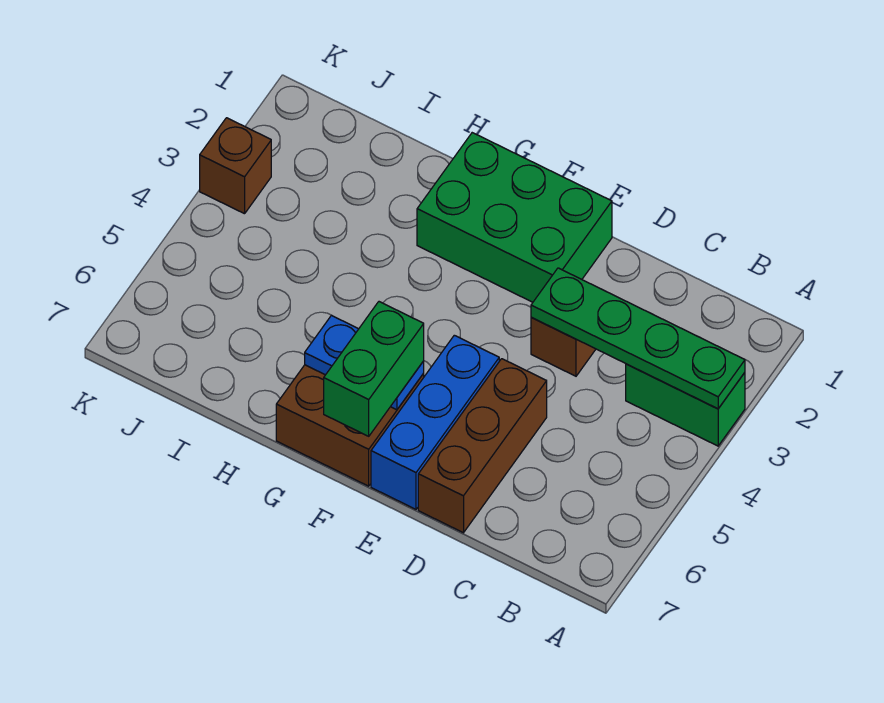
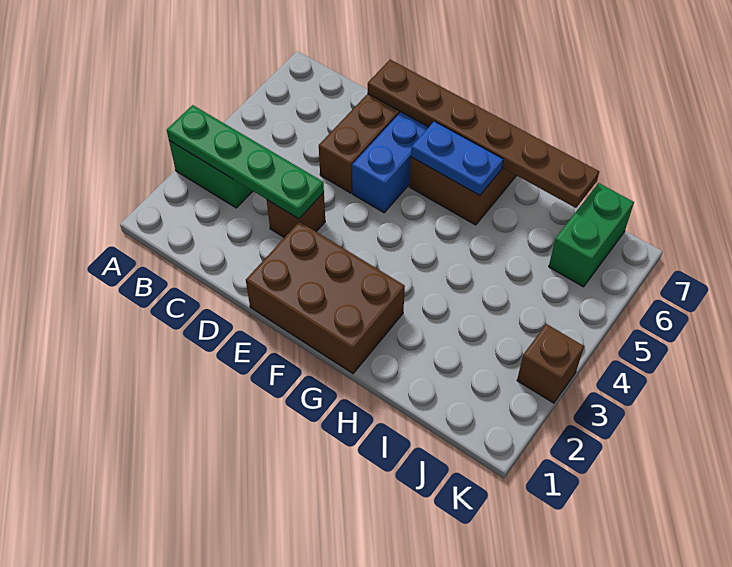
none -> brown plate D7:I7 level 2
green brick E1:G2 level 1 -> brown brick E1:G2 level 1
green brick F6:F7 level 3 -> green brick J6:J7 level 1

